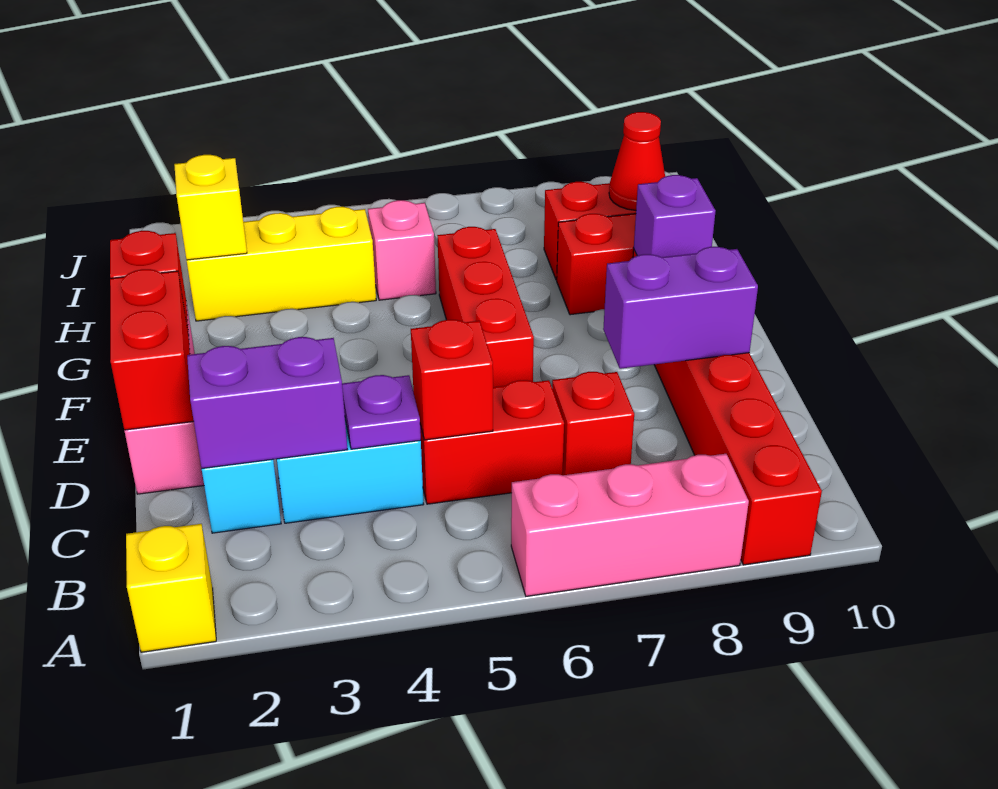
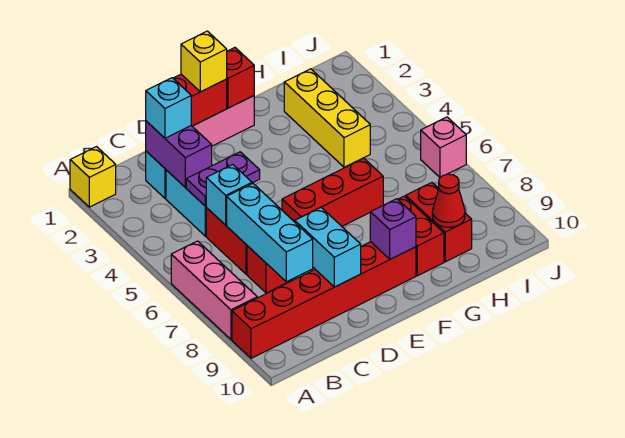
none -> cyan brick C2 level 3
purple plate C4 level 2 -> purple plate C4:D4 level 2
red brick C5 level 2 -> cyan brick C5 level 2
none -> cyan brick C6:C8 level 2
purple brick D8:D9 level 2 -> cyan brick D8:D9 level 2
yellow brick H2 level 2 -> yellow brick E1 level 3
pink brick H5 level 1 -> pink brick J6 level 1

